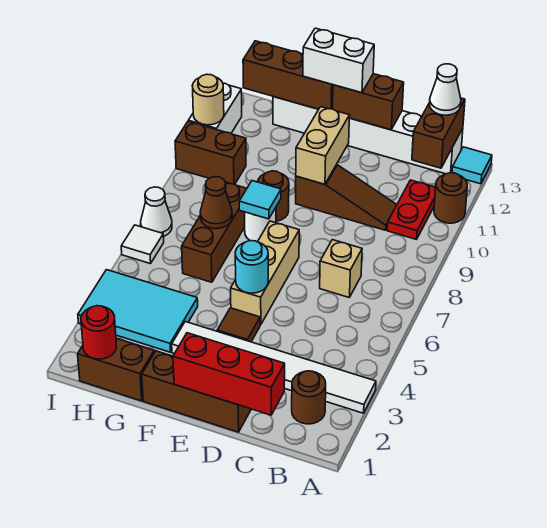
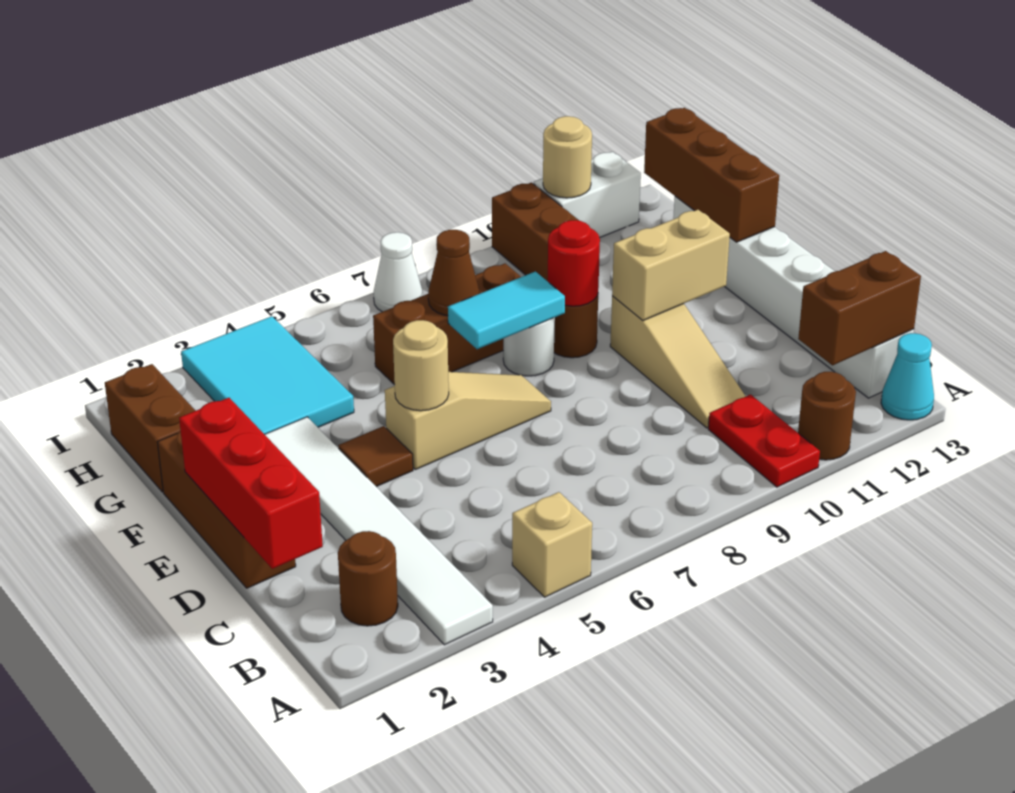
cyan tile A13 level 1 -> cyan cone A13 level 1
red plate B10:B11 level 1 -> red plate A10:B10 level 1
white cone B13 level 3 -> none
tan brick C7 level 1 -> tan brick A5 level 1
brown slope C10:E10 level 1 top E -> tan slope C10:E10 level 1 top E
brown brick D13:E13 level 2 -> none
tan brick E5:E7 level 1 -> tan slope E5:E7 level 1 top 5
cyan round brick E5 level 2 -> tan round brick E5 level 2
white brick E13:F13 level 3 -> none
cyan tile F8 level 2 -> cyan tile F7:F8 level 2
red round brick H1 level 2 -> red round brick F9 level 2
white tile I6 level 1 -> none

